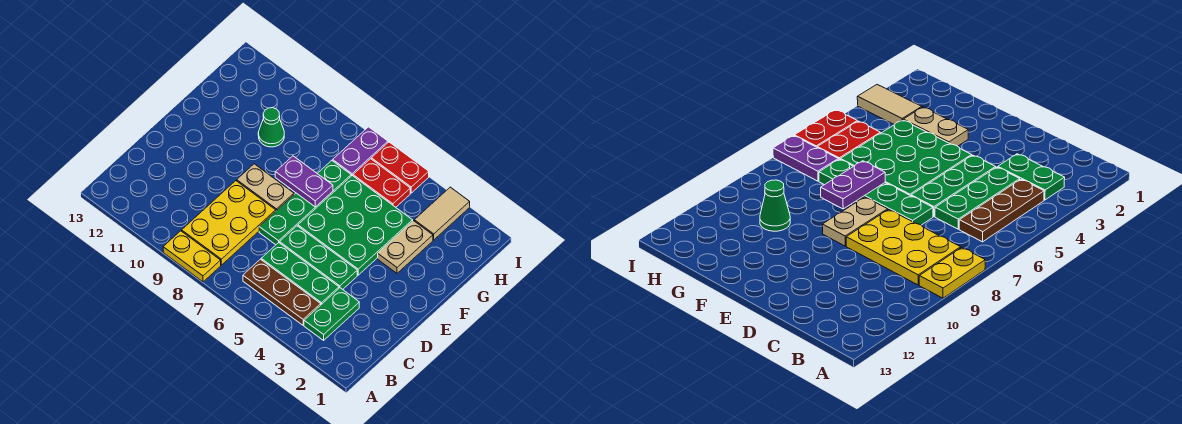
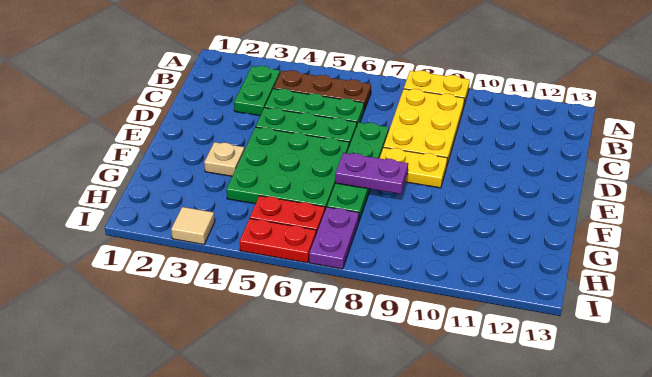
tan plate E8:E9 level 1 -> yellow plate E8:E9 level 1
tan plate F3:G3 level 1 -> tan plate F3 level 1
green cone G10 level 1 -> none
tan tile H3:I3 level 1 -> tan tile I3 level 1

